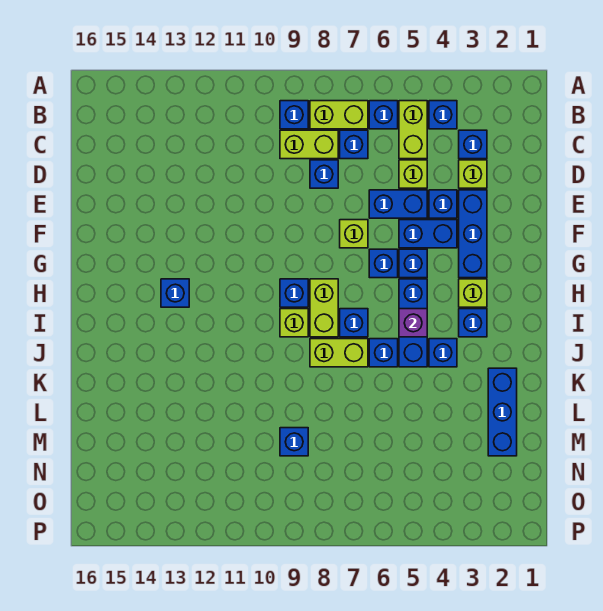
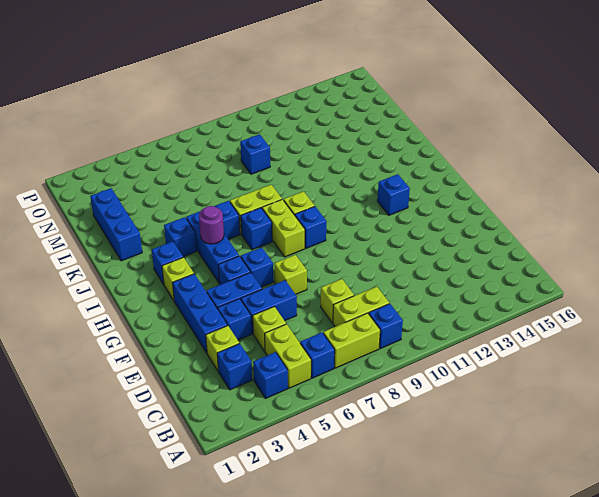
blue brick C7 level 1 -> none
blue brick D8 level 1 -> lime brick D8 level 1
purple brick I5 level 2 -> purple round brick I5 level 2

